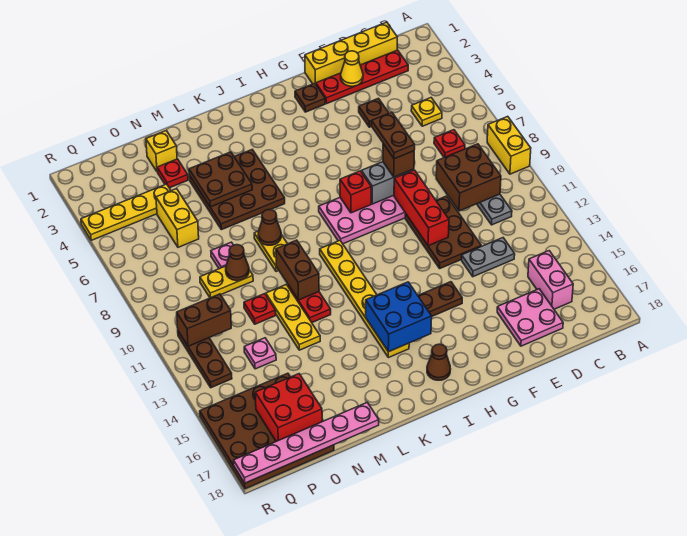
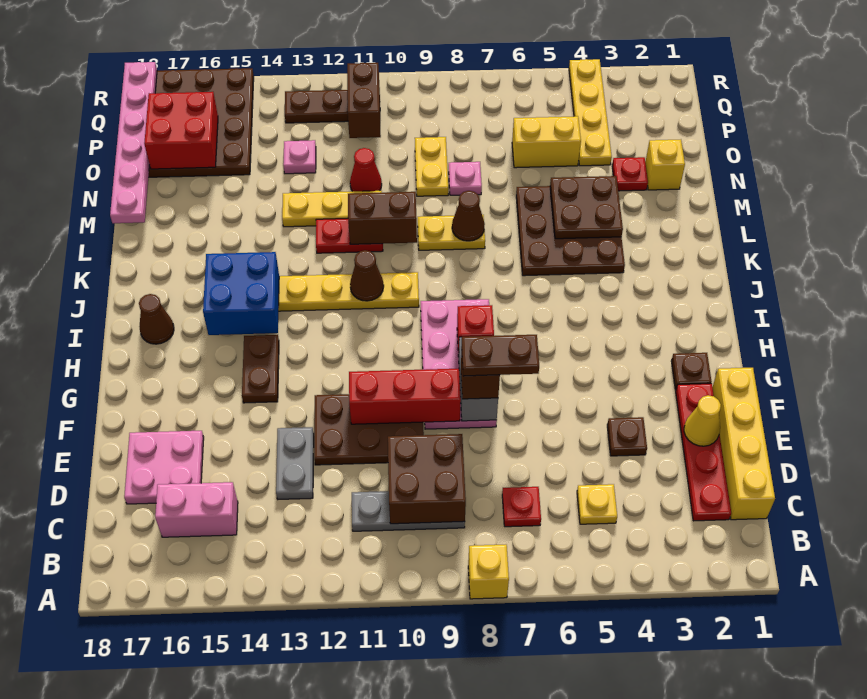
yellow brick A8:A9 level 1 -> yellow brick A8 level 1
brown cone N9 level 2 -> brown cone J11 level 2
red plate N11 level 1 -> red cone N11 level 1

